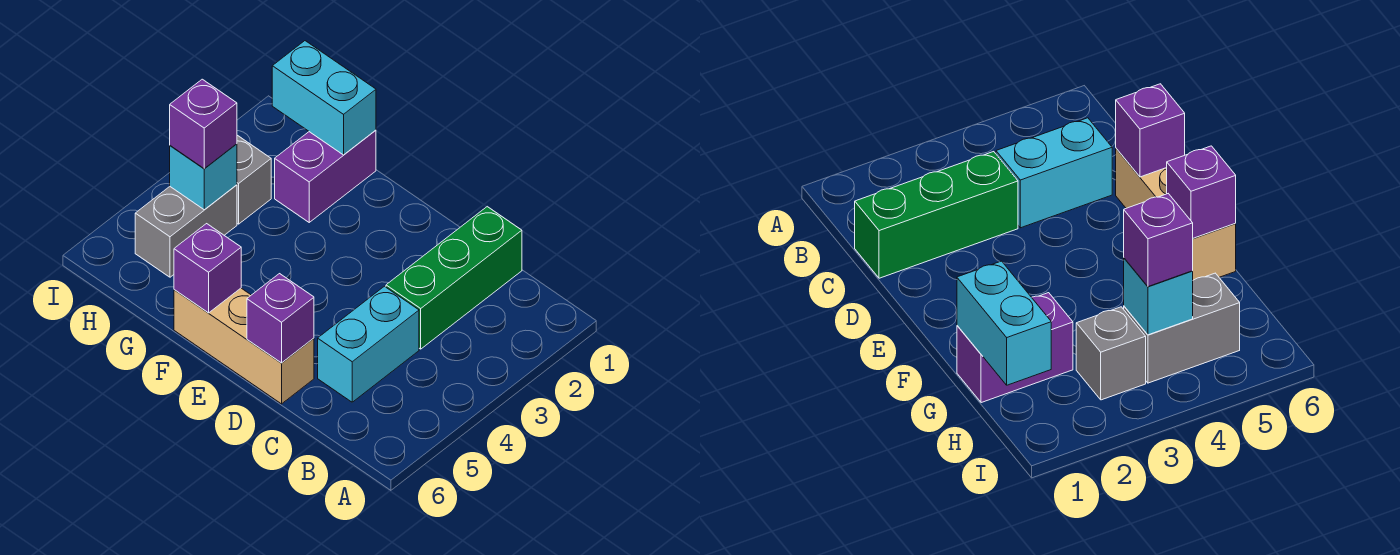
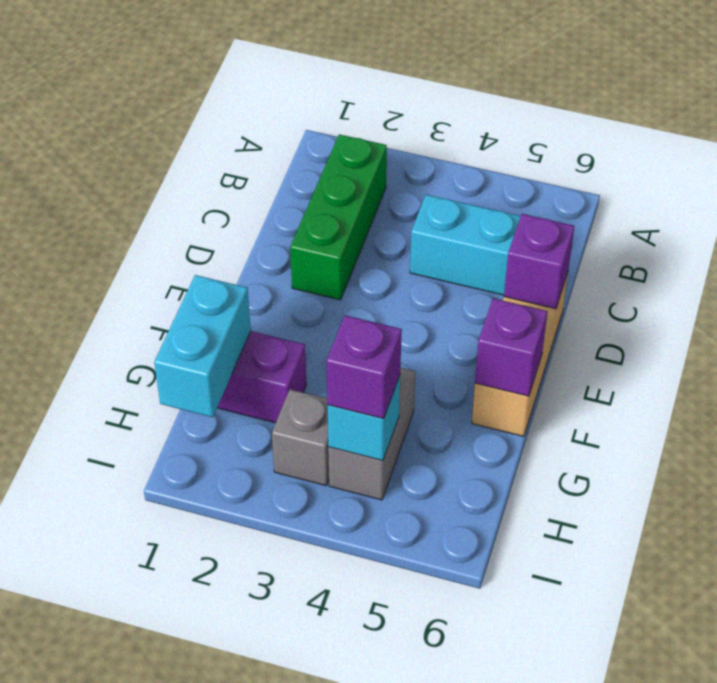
green brick C1:C3 level 1 -> green brick B2:D2 level 1
grey brick H4:H5 level 1 -> grey brick G4:H4 level 1

